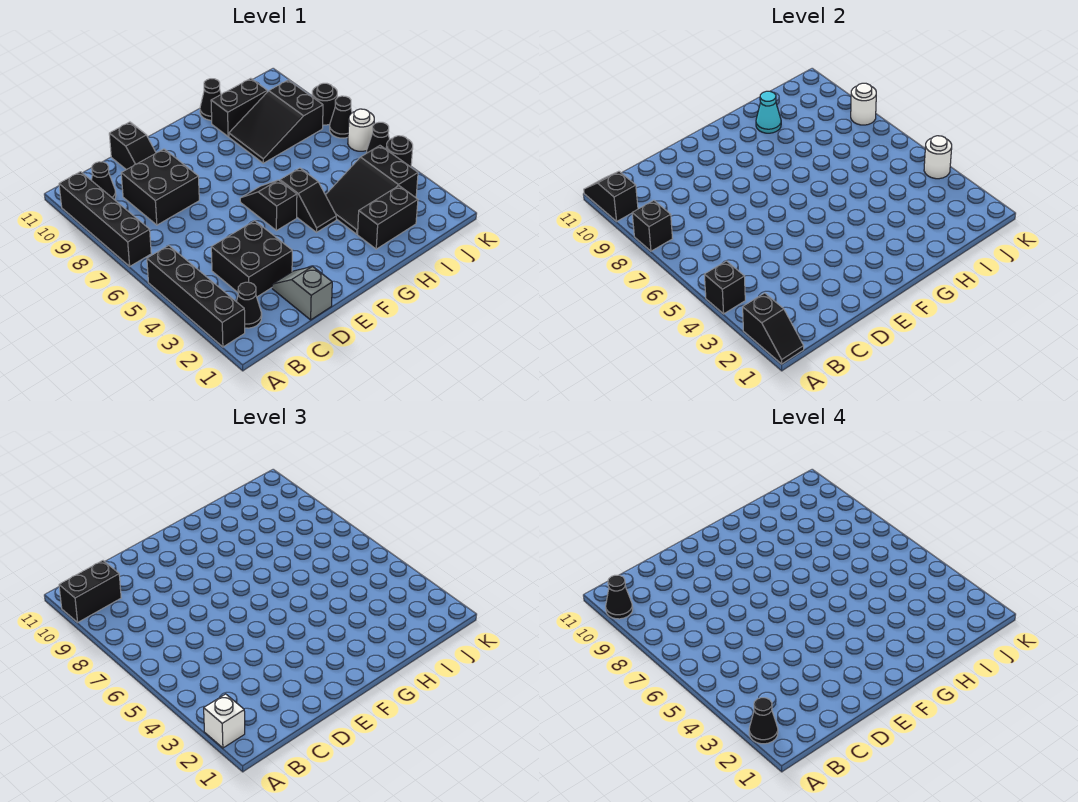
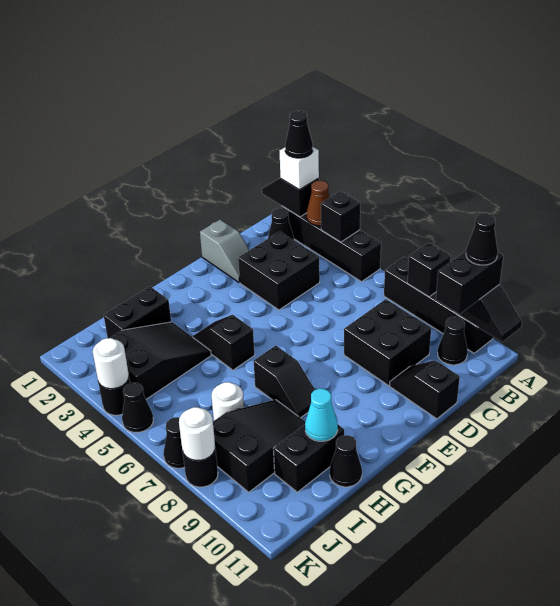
none -> brown cone A3 level 2
black slope F5:F6 level 1 top 5 -> black slope G7:G8 level 1 top 7
white round brick K6 level 1 -> white round brick I7 level 1

